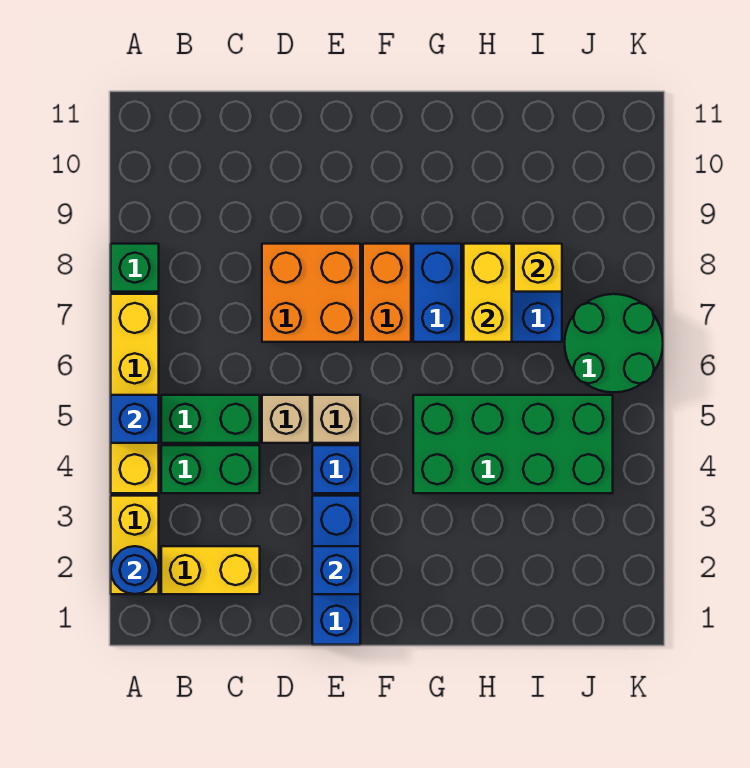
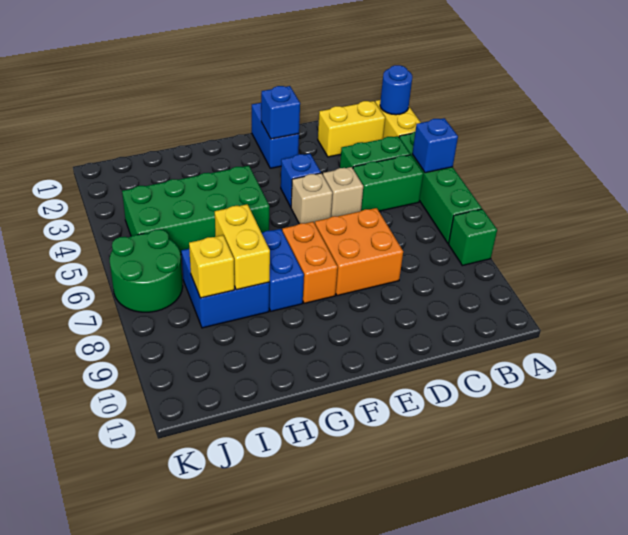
yellow brick A4:A7 level 1 -> green brick A4:A7 level 1
blue brick E1:E3 level 1 -> blue brick E1:E2 level 1

